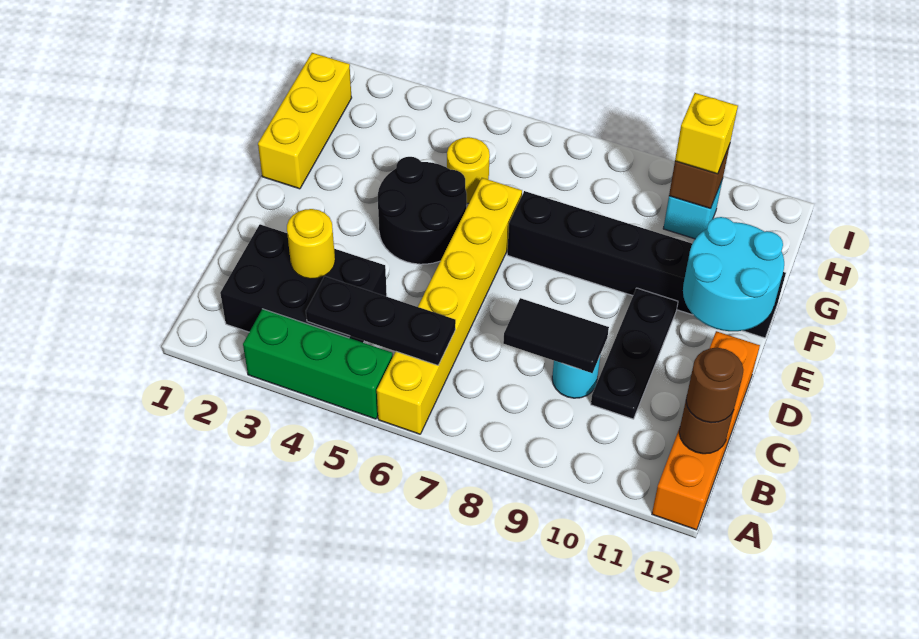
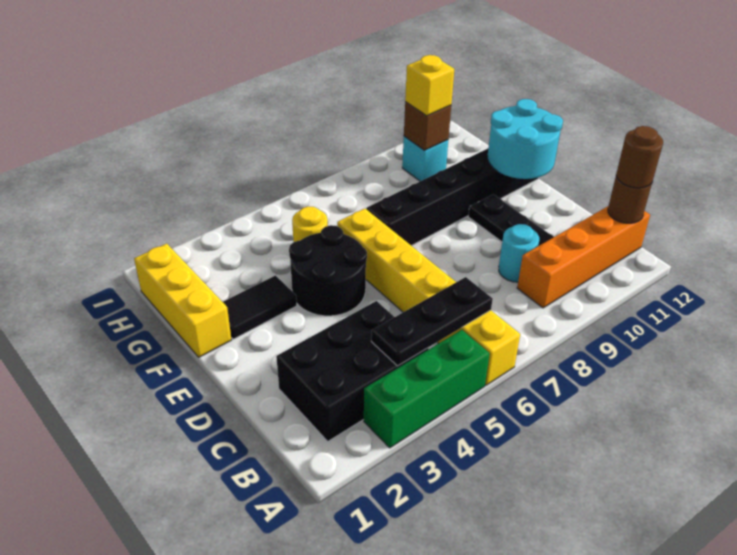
orange brick A12:D12 level 1 -> orange brick B9:B12 level 1
yellow round brick C3 level 2 -> none
black tile C8:C9 level 2 -> black tile F2:F3 level 1

